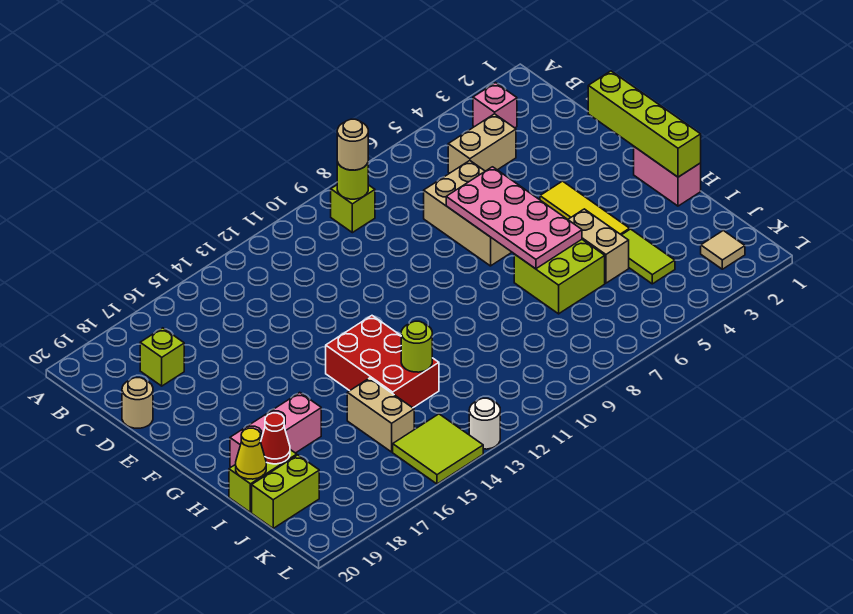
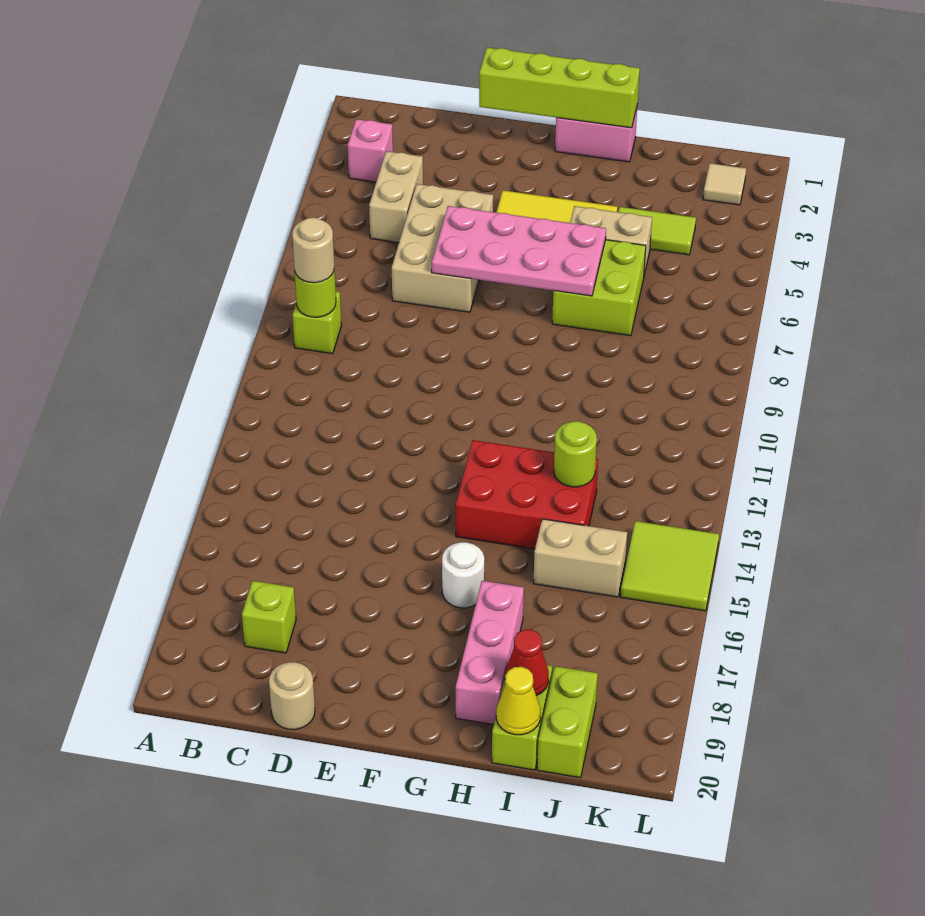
tan brick D6:F7 level 1 -> tan brick D5:E7 level 1
white round brick L13 level 1 -> white round brick G16 level 1

